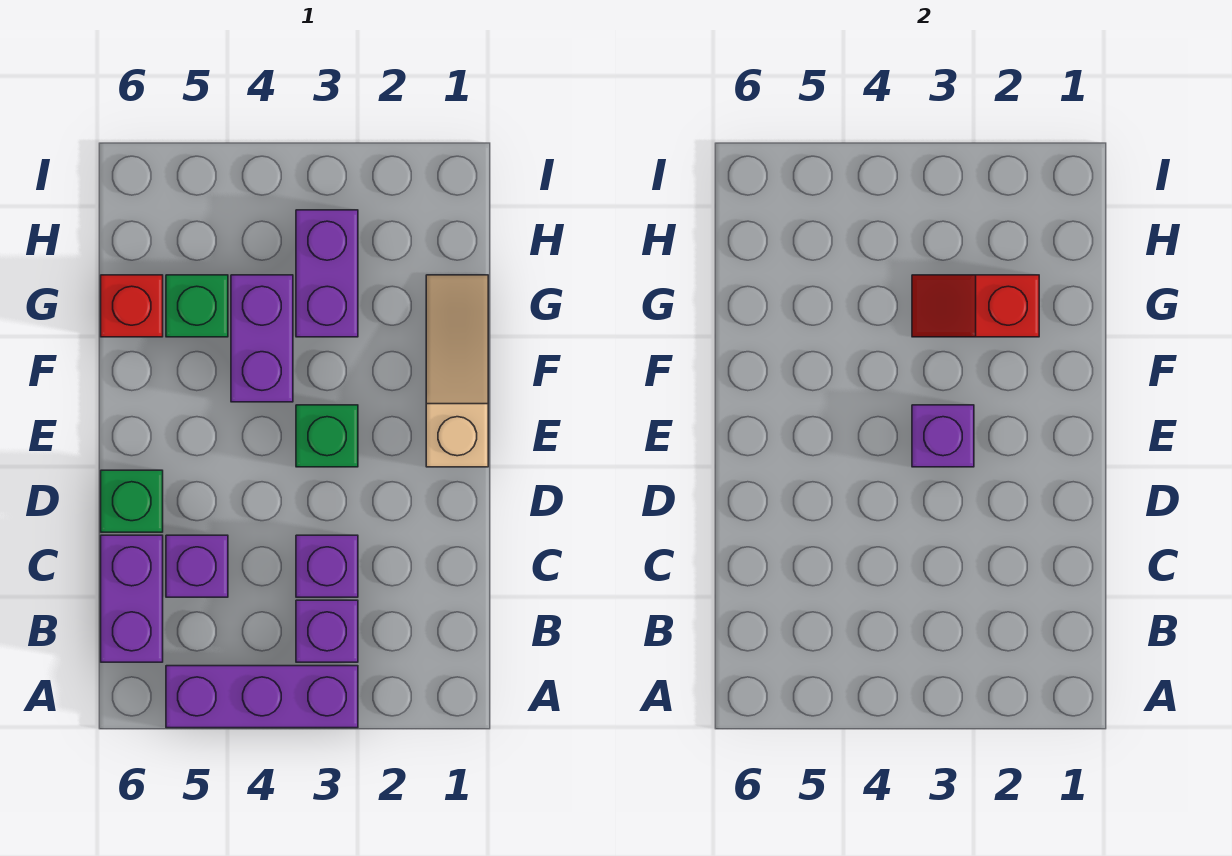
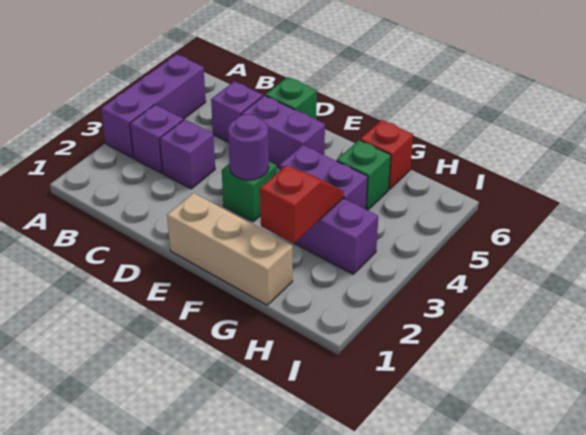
purple brick B6:C6 level 1 -> purple brick D5:E5 level 1
tan slope E1:G1 level 1 top E -> tan brick E1:G1 level 1
purple brick E3 level 2 -> purple round brick E3 level 2

